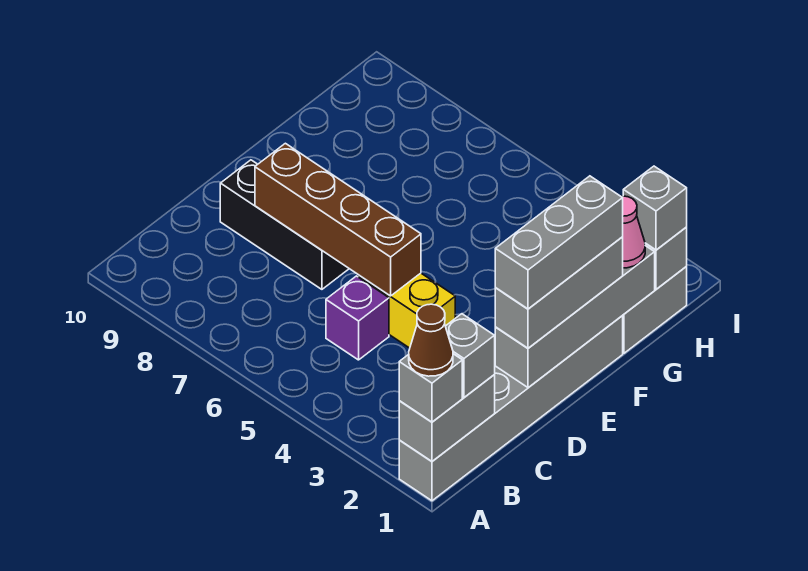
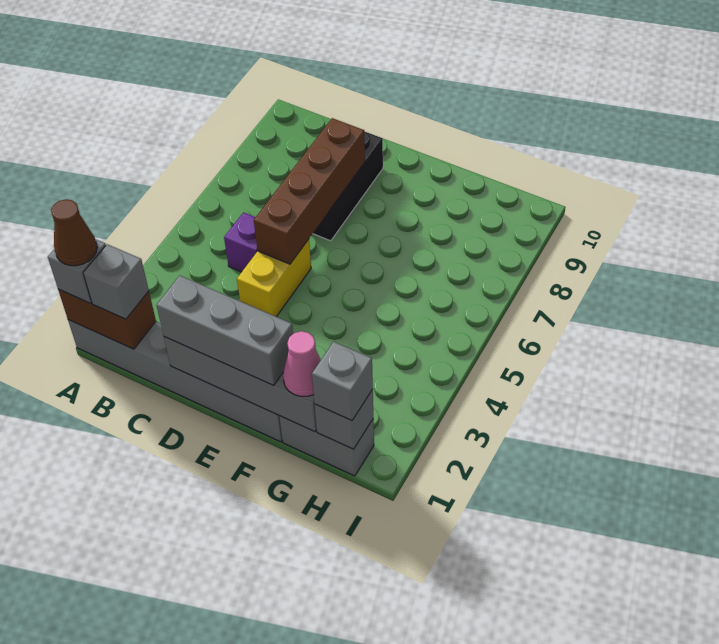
grey brick A1:B1 level 2 -> brown brick A1:B1 level 2
grey brick D1:F1 level 4 -> none

